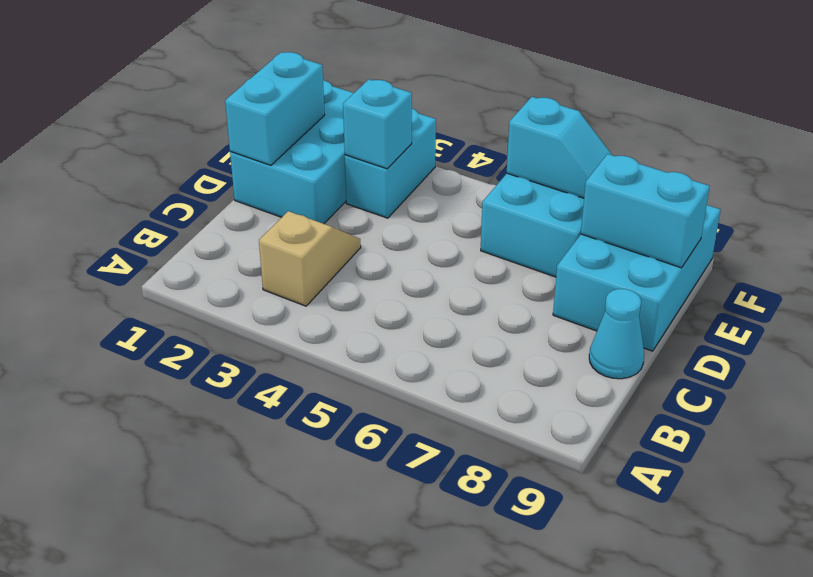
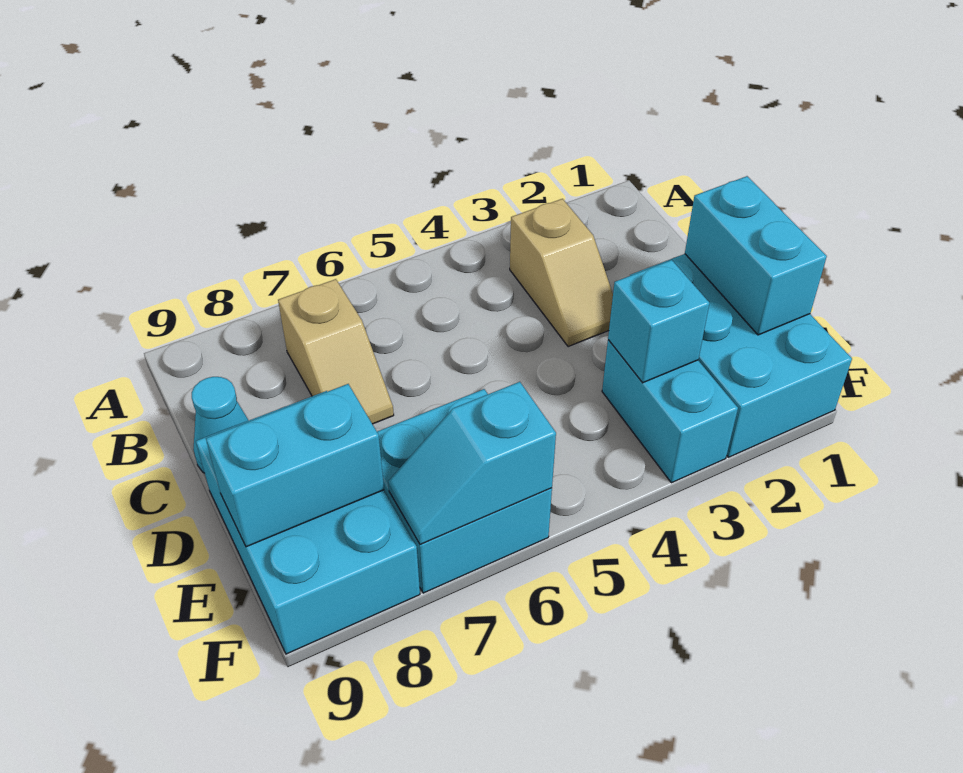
none -> tan slope B7:C7 level 1 top B

